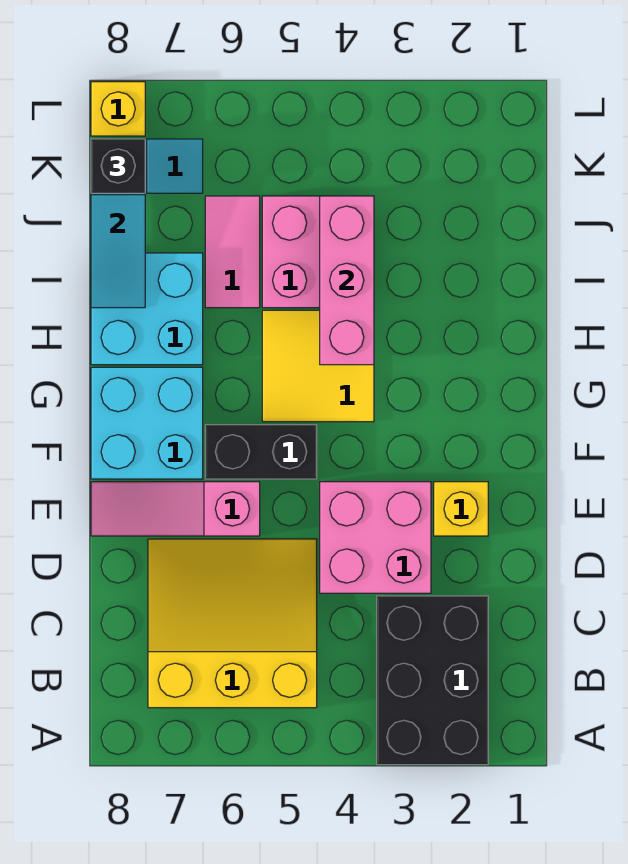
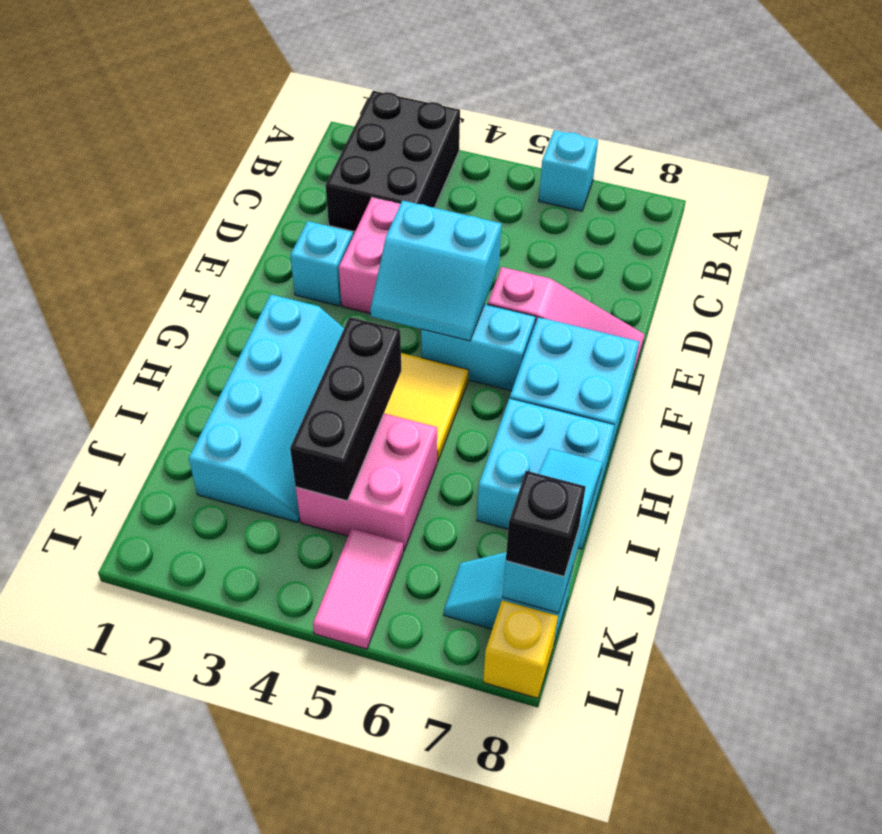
none -> cyan brick A6 level 1
yellow slope B5:D7 level 1 top B -> none
yellow brick E2 level 1 -> cyan brick E2 level 1
none -> cyan slope E4:F5 level 2 top E
black brick F5:F6 level 1 -> cyan brick F5:F6 level 1
none -> cyan slope G2:J3 level 1 top 2
pink brick H4:J4 level 2 -> black brick H4:J4 level 2
pink tile I6:J6 level 1 -> pink tile K5:L5 level 1

